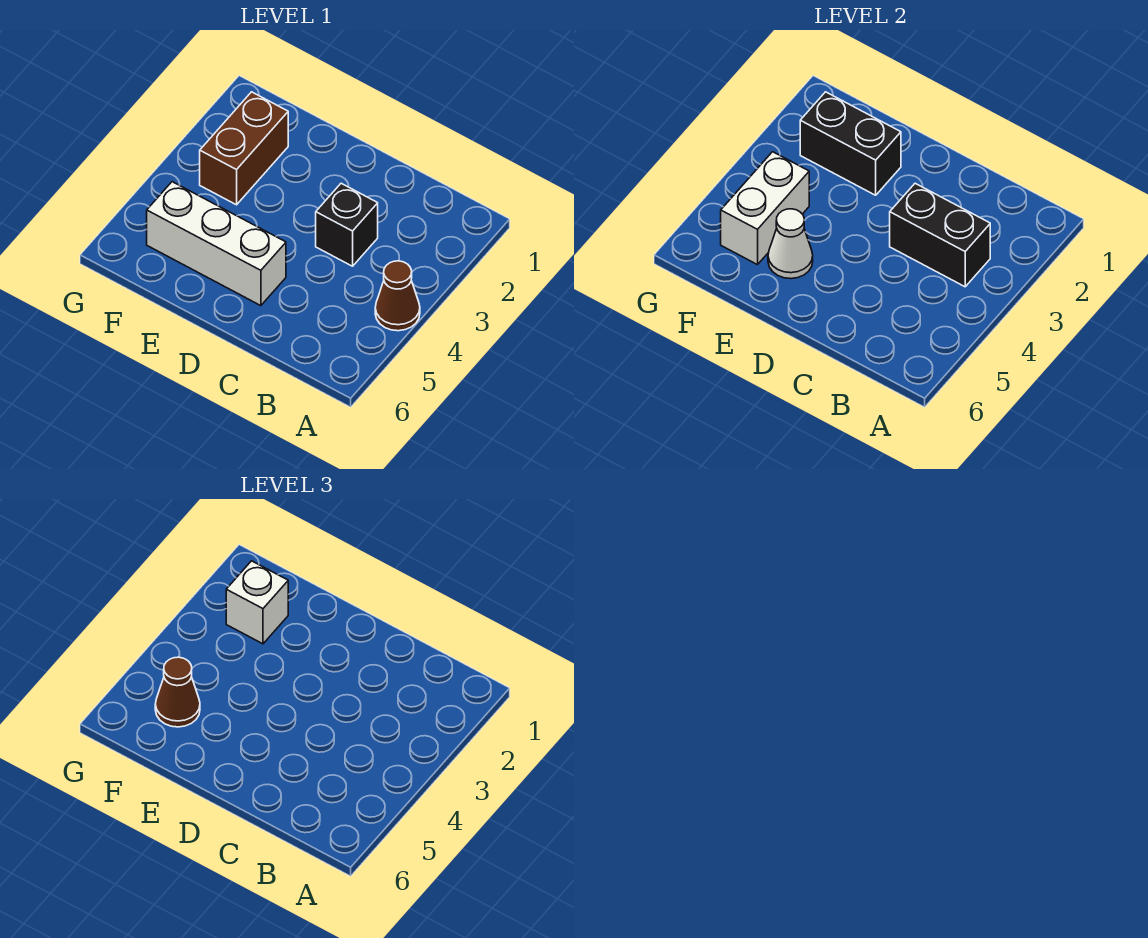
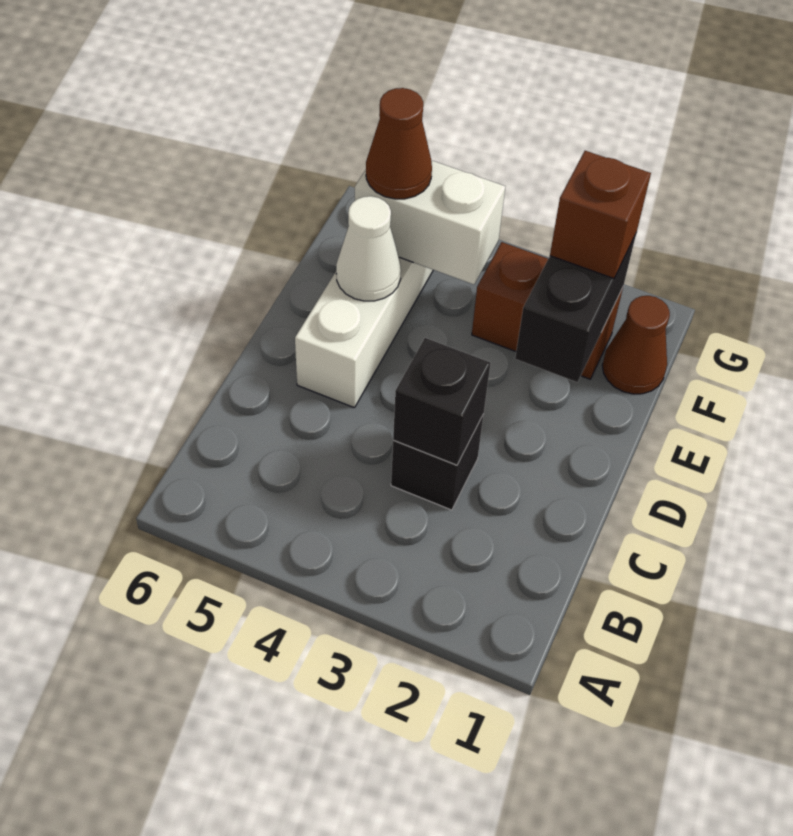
brown cone A4 level 1 -> brown cone F1 level 1
black brick B3:C3 level 2 -> black brick C3 level 2
white brick F2 level 3 -> brown brick F2 level 3

